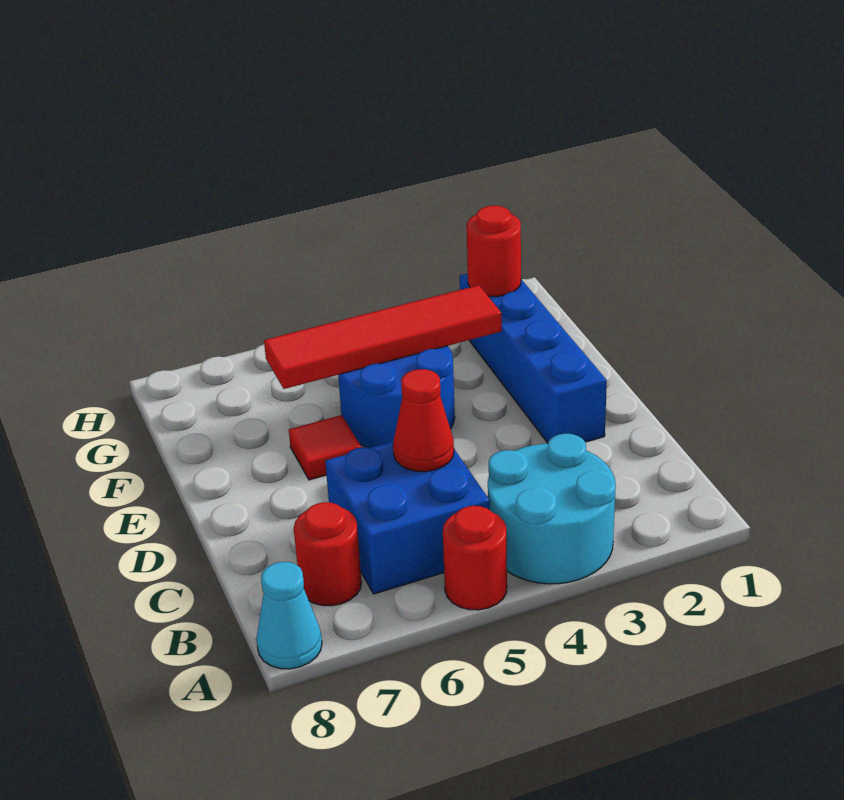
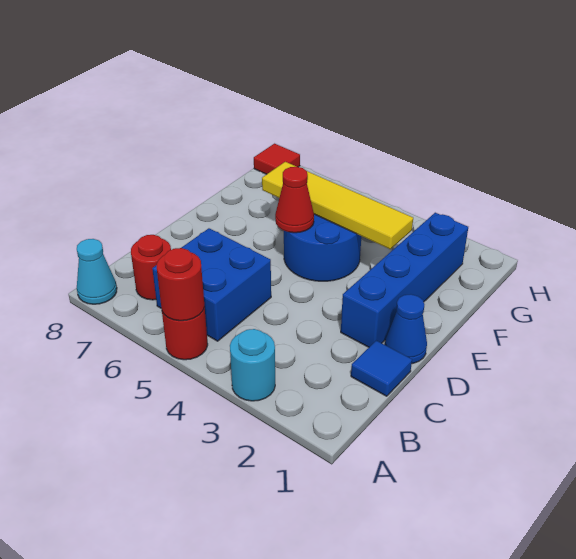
cyan round brick A3:B4 level 1 -> cyan round brick A3 level 1
none -> blue tile C1 level 1
red cone C5 level 2 -> red cone E5 level 2
none -> blue cone D1 level 1
red tile E6 level 1 -> red tile H8 level 1
red tile F3:F6 level 2 -> yellow tile F3:F6 level 2
red round brick G2 level 2 -> red round brick A5 level 2

